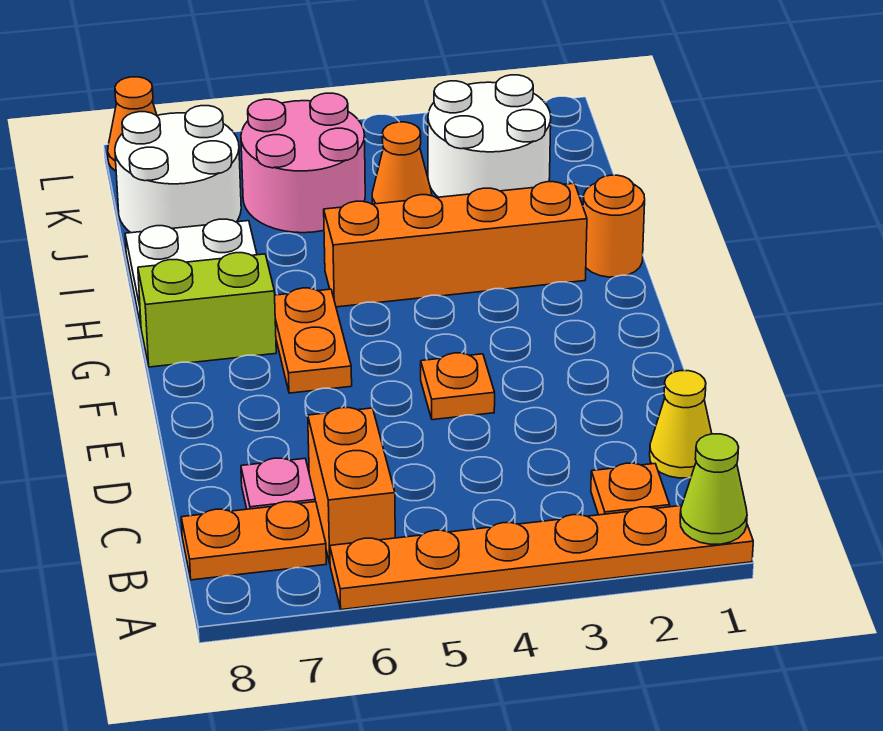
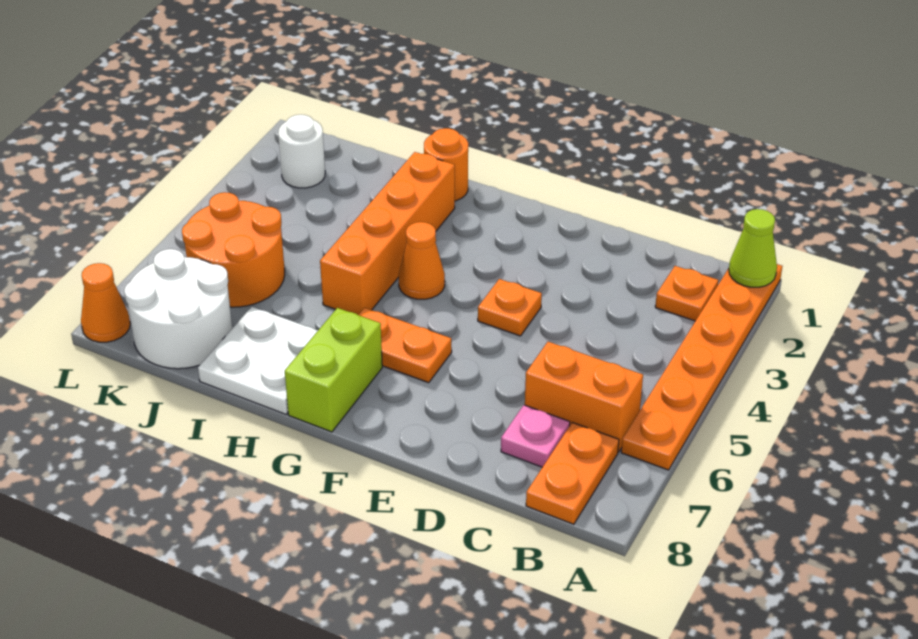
yellow cone C1 level 1 -> none
white round brick J2:K3 level 1 -> white round brick K2 level 1
orange cone J4 level 1 -> orange cone G4 level 1
pink round brick J5:K6 level 1 -> orange round brick J5:K6 level 1

